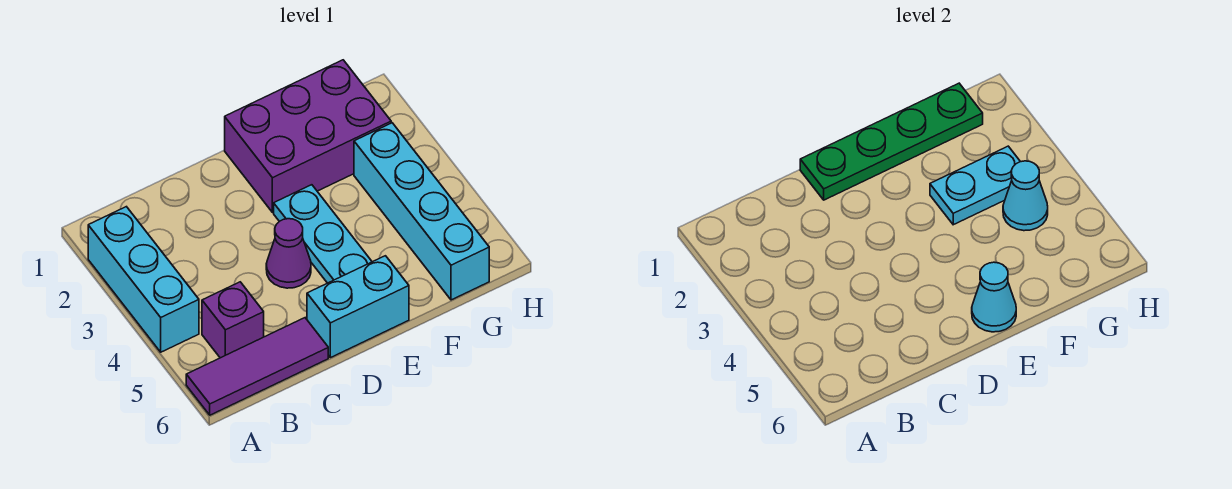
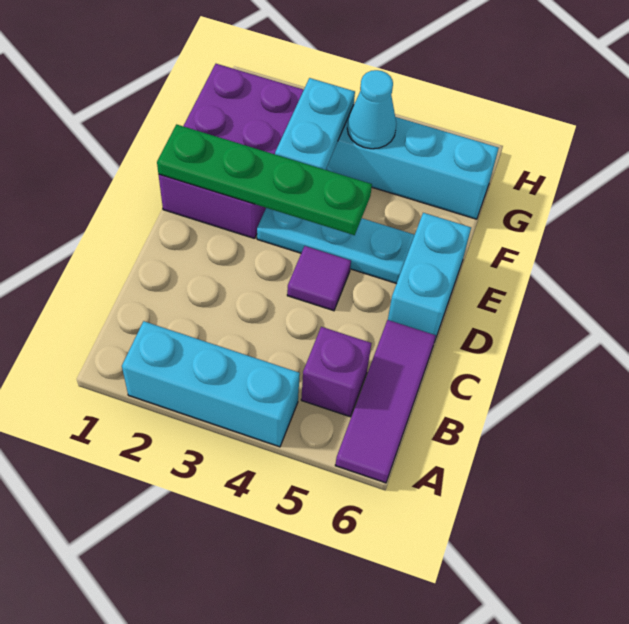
green plate D1:G1 level 2 -> green plate E1:E4 level 2
purple cone D4 level 1 -> purple tile D4 level 1
cyan cone E6 level 2 -> none

